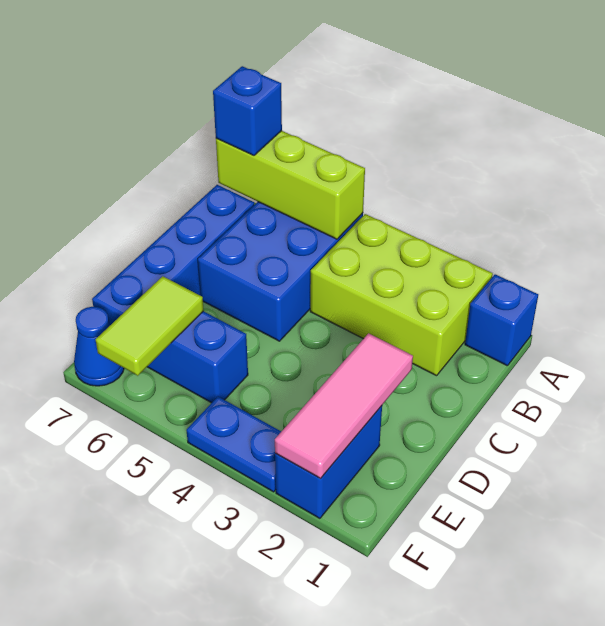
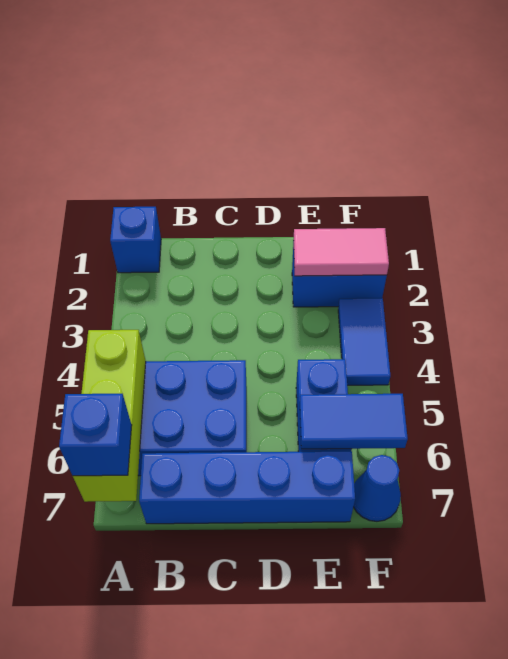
lime brick A2:B4 level 1 -> none
pink tile D2:F2 level 2 -> pink tile E2:F2 level 2
lime tile E6:F6 level 2 -> blue tile E6:F6 level 2
blue plate F3:F4 level 1 -> blue tile F3:F4 level 1

